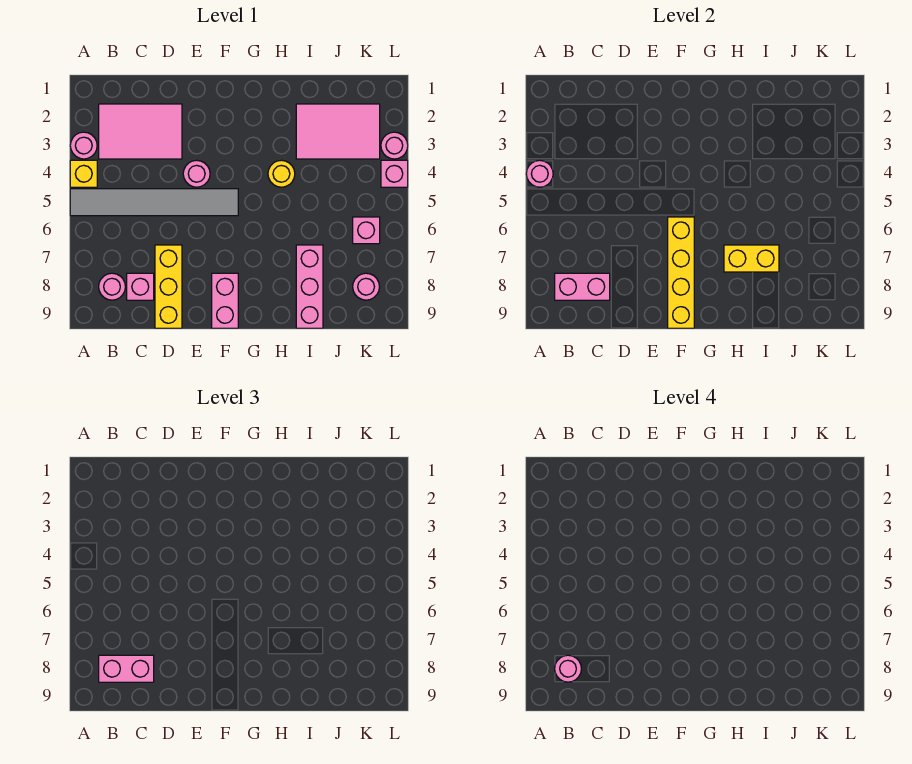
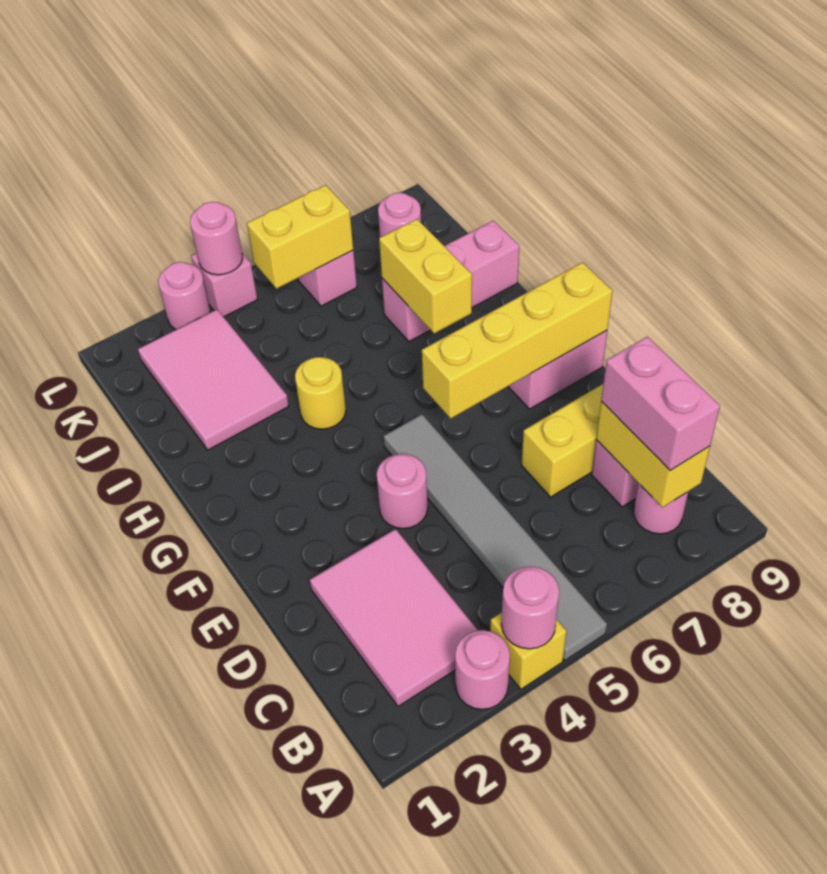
pink brick B8:C8 level 2 -> yellow brick B8:C8 level 2
pink round brick B8 level 4 -> pink round brick L4 level 2
none -> yellow brick K5:K6 level 2

